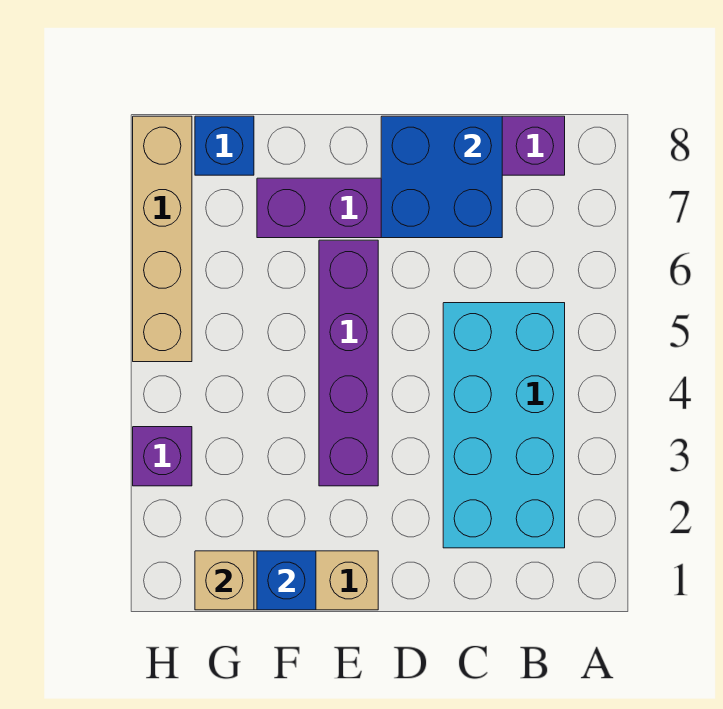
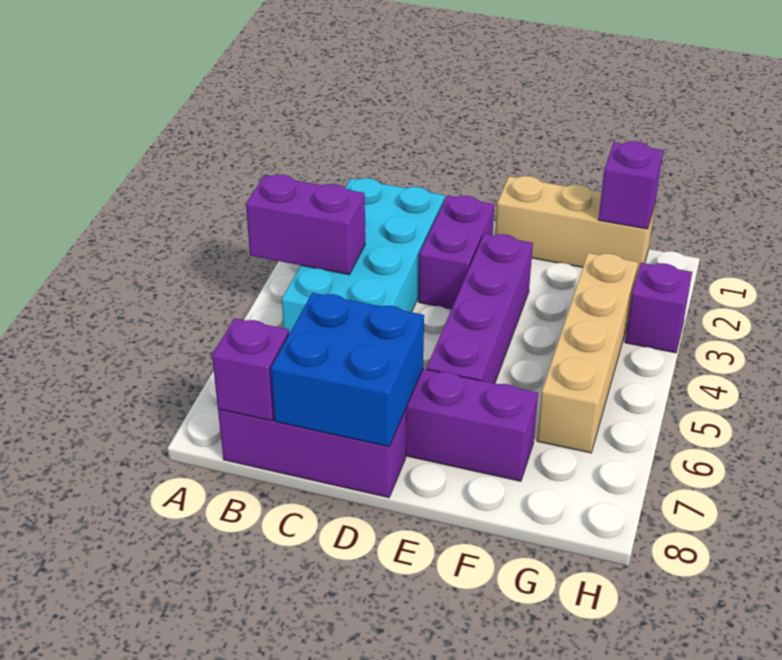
none -> purple brick A4:B4 level 2
none -> purple brick B8 level 2
none -> purple brick D2:D3 level 1
blue brick F1 level 2 -> none
tan brick G1 level 2 -> purple brick G1 level 2
blue brick G8 level 1 -> none
tan brick H5:H8 level 1 -> tan brick G3:G6 level 1

